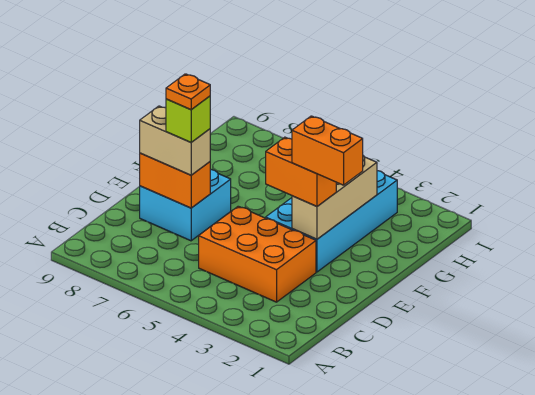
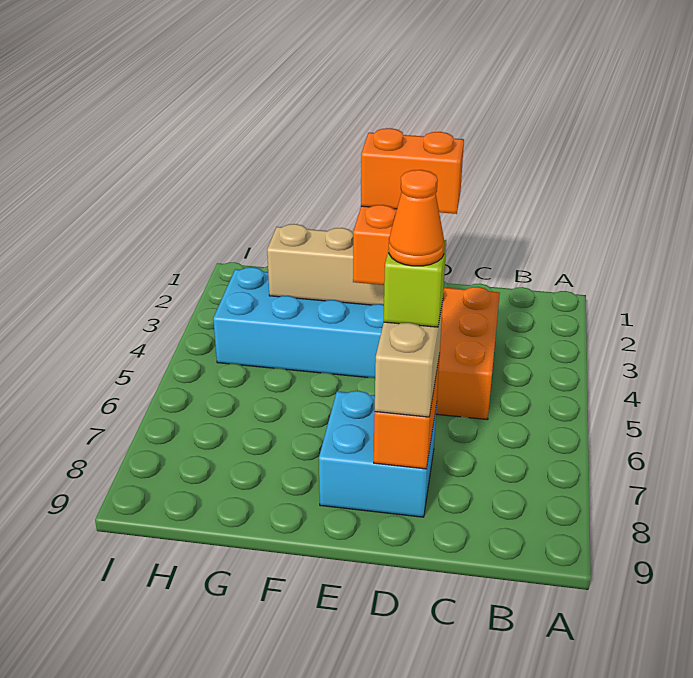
orange plate D7 level 5 -> orange cone D7 level 5
orange brick E2:E3 level 4 -> orange brick D3:E3 level 4

